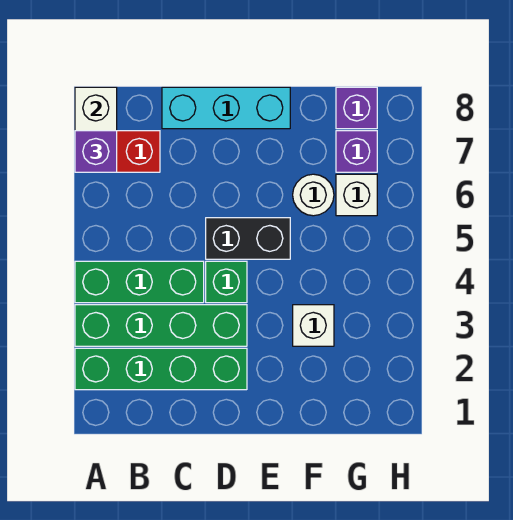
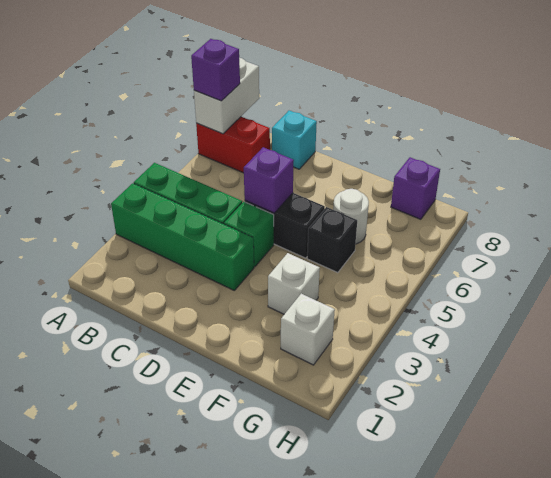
green brick A2:D2 level 1 -> none
cyan brick C8:E8 level 1 -> cyan brick C8 level 1
none -> black brick F5 level 1
white brick G6 level 1 -> white brick G2 level 1
purple brick G7 level 1 -> purple brick D5 level 2

